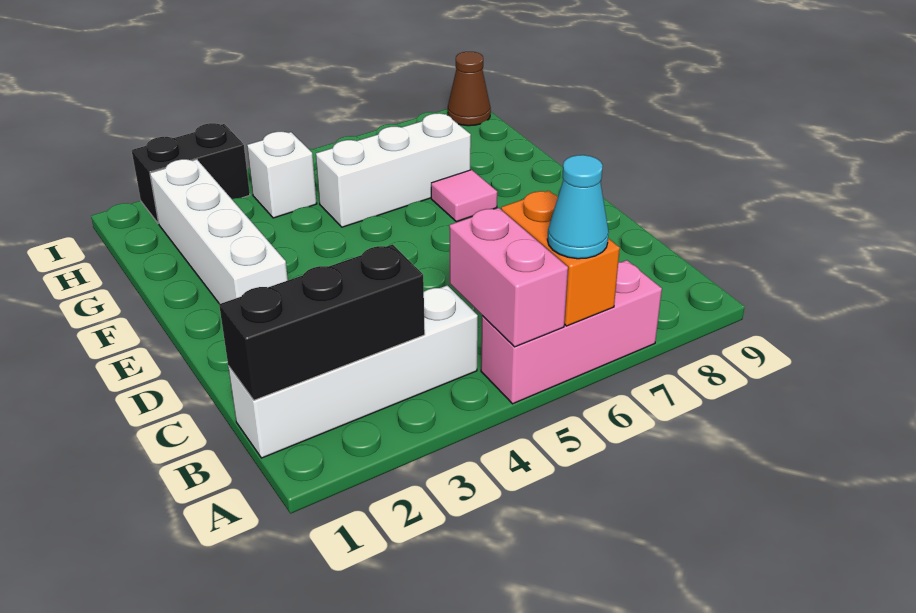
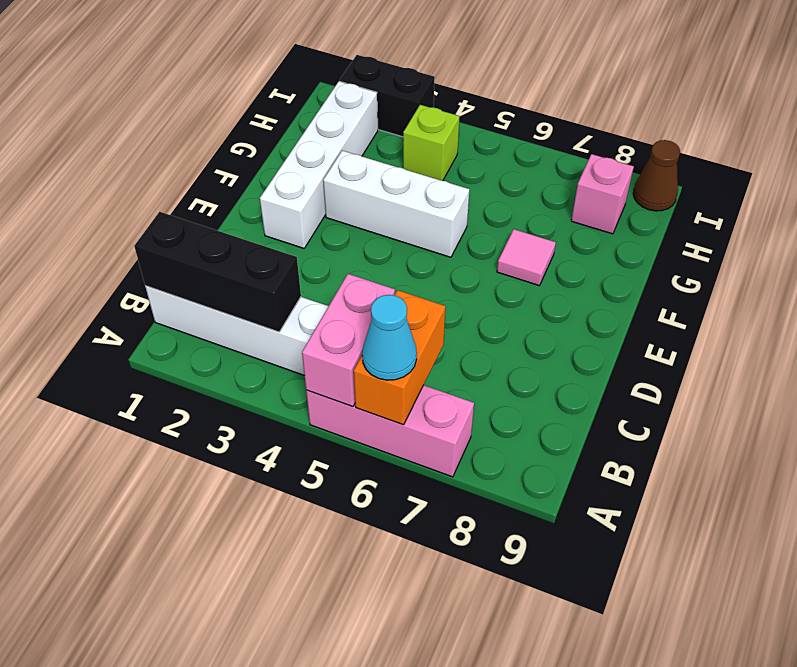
white brick G5:G7 level 1 -> white brick F3:F5 level 1
white brick H4 level 1 -> lime brick H4 level 1
none -> pink brick H8 level 1

